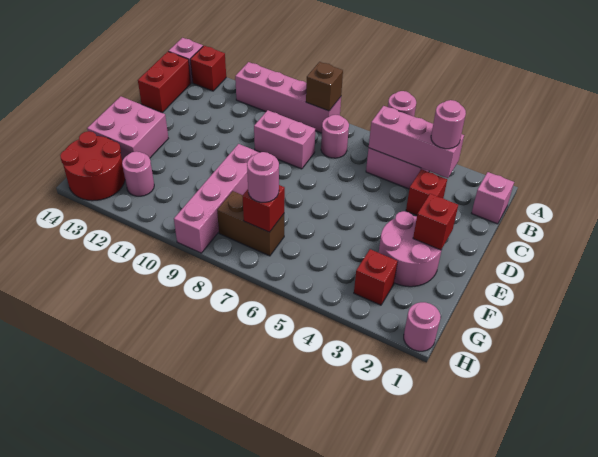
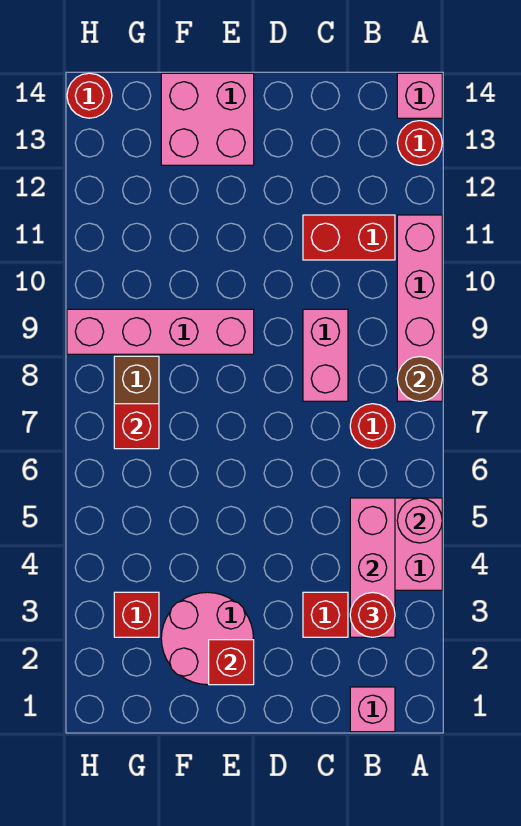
brown brick A8 level 2 -> brown round brick A8 level 2
red brick A13 level 1 -> red round brick A13 level 1
pink round brick B3 level 3 -> red round brick B3 level 3
pink round brick B7 level 1 -> red round brick B7 level 1
red brick B14:C14 level 1 -> red brick B11:C11 level 1
pink round brick G7 level 3 -> none
pink round brick G12 level 1 -> none
red round brick G13:H14 level 1 -> red round brick H14 level 1
pink round brick H1 level 1 -> none

